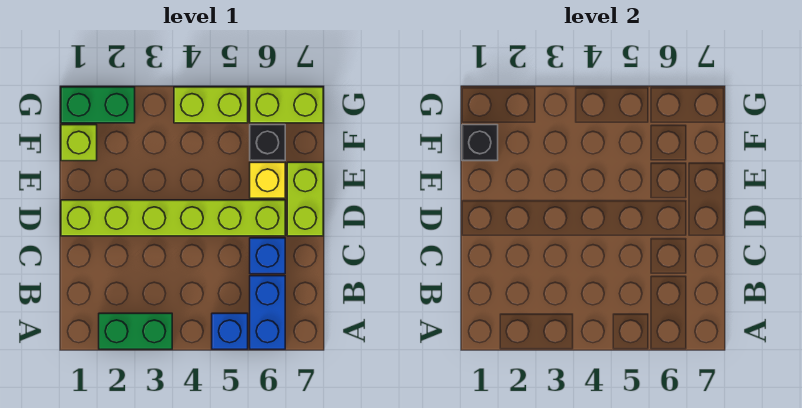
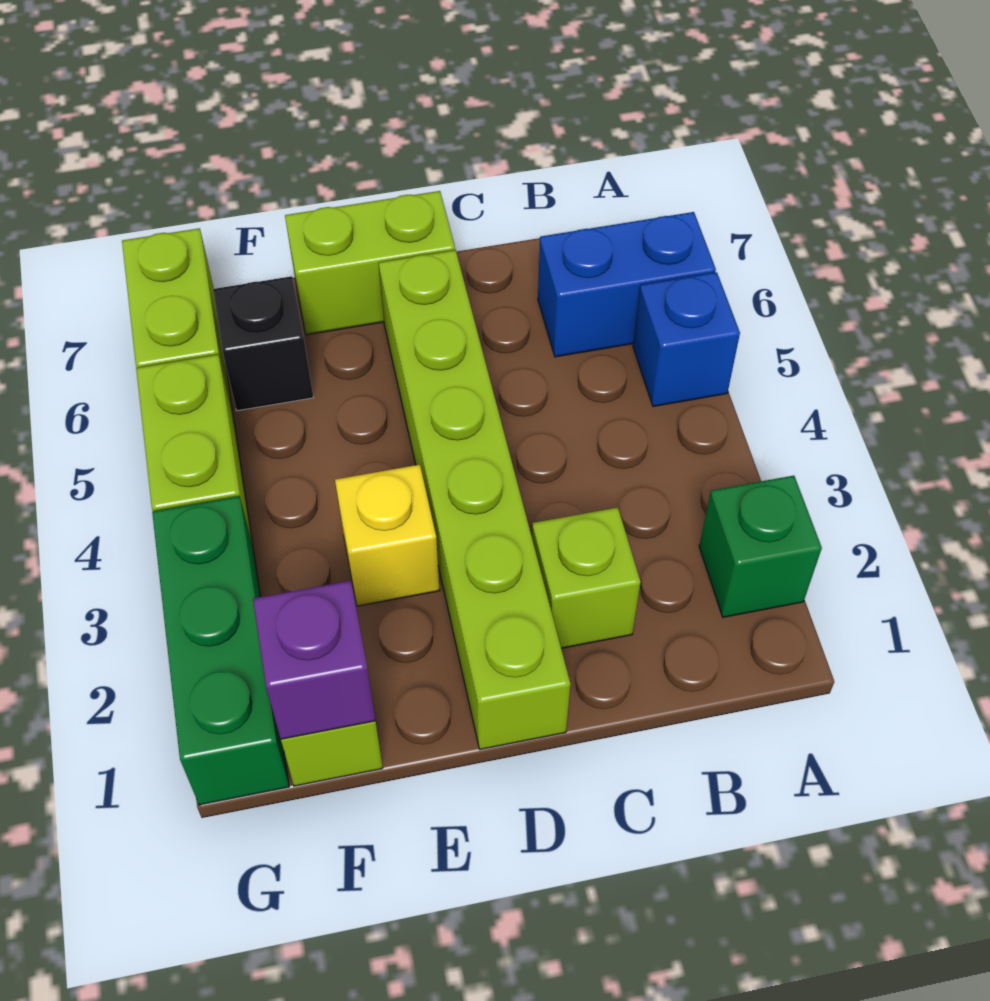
green brick A2:A3 level 1 -> green brick A2 level 1
none -> lime brick C2 level 1
blue brick C6 level 1 -> none
yellow brick E6 level 1 -> yellow brick E3 level 1
black brick F1 level 2 -> purple brick F1 level 2
green brick G1:G2 level 1 -> green brick G1:G3 level 1

